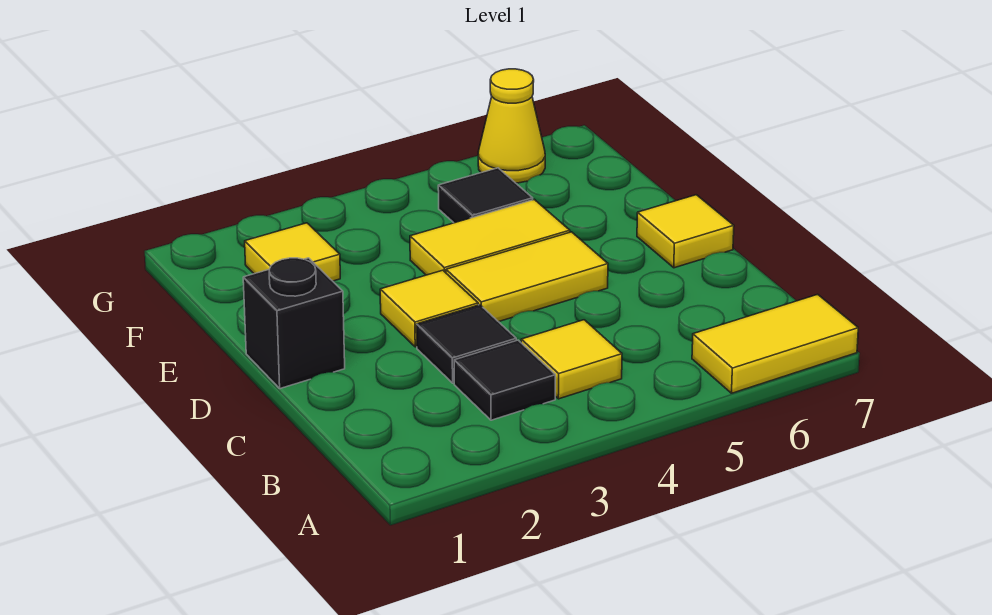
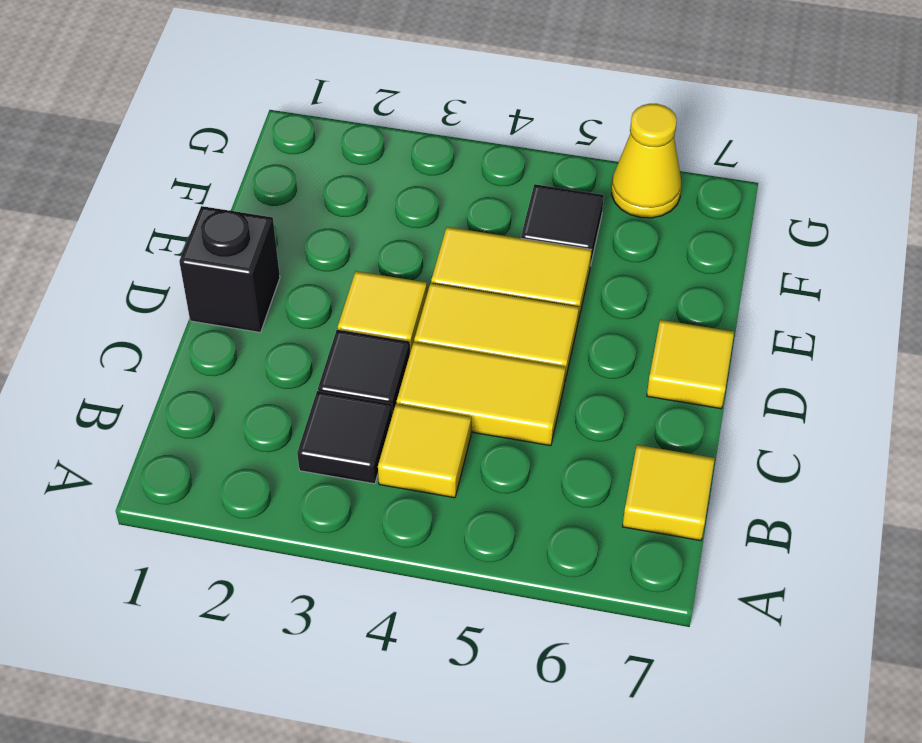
yellow tile A6:A7 level 1 -> yellow tile C4:C5 level 1
yellow tile F2 level 1 -> yellow tile B7 level 1

